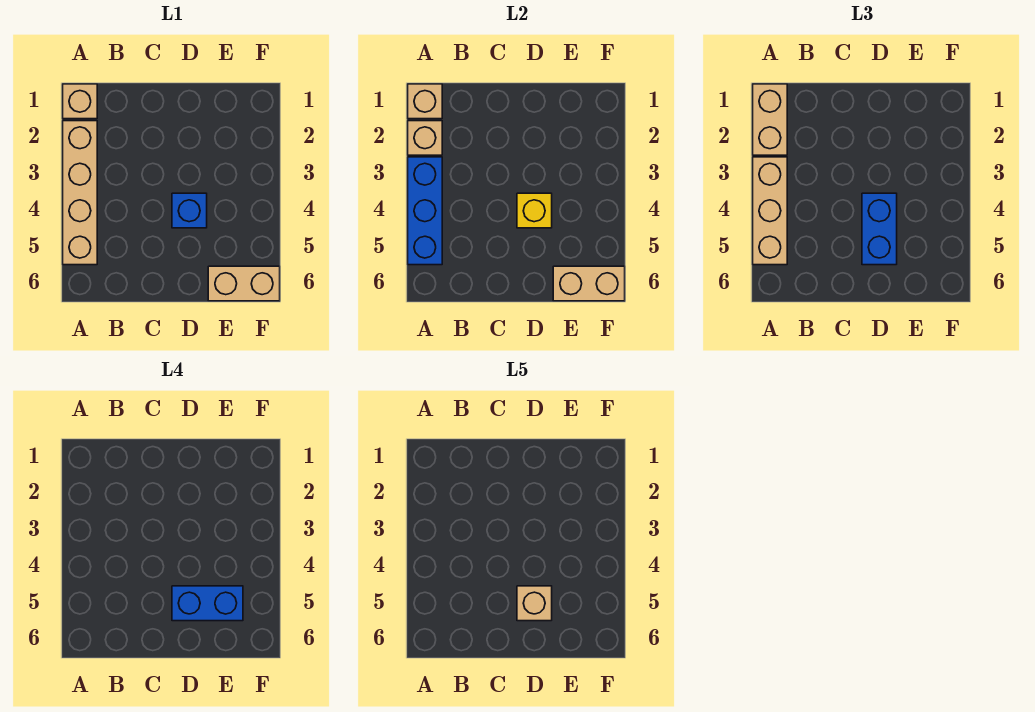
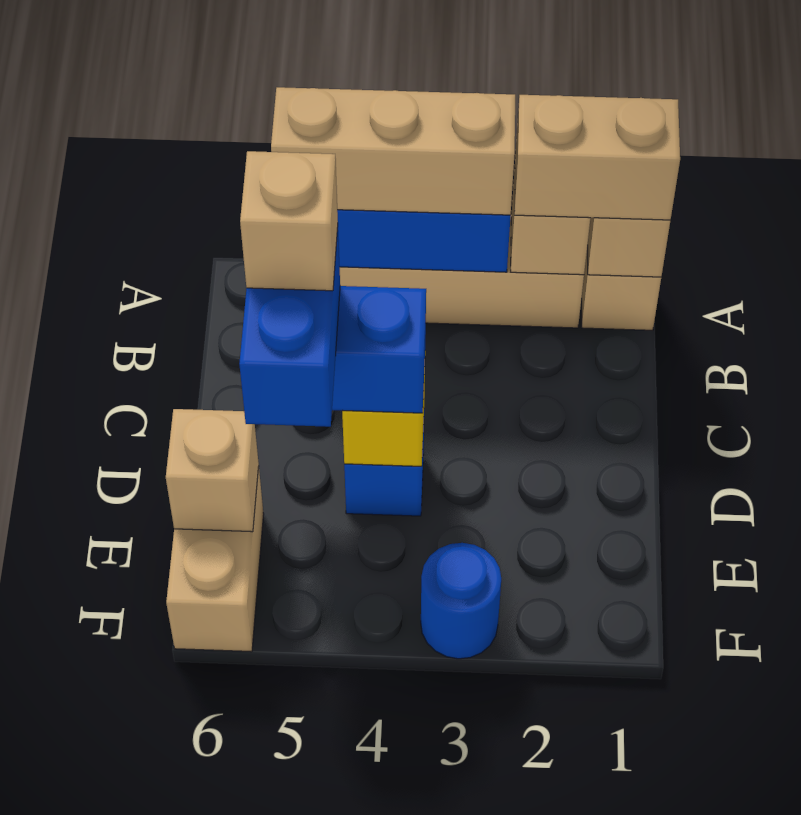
tan brick E6:F6 level 2 -> tan brick E6 level 2
none -> blue round brick F3 level 1

